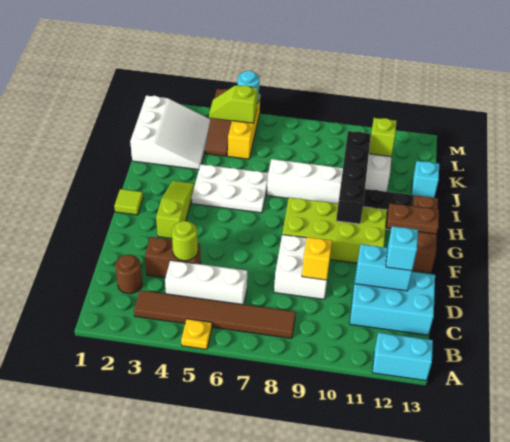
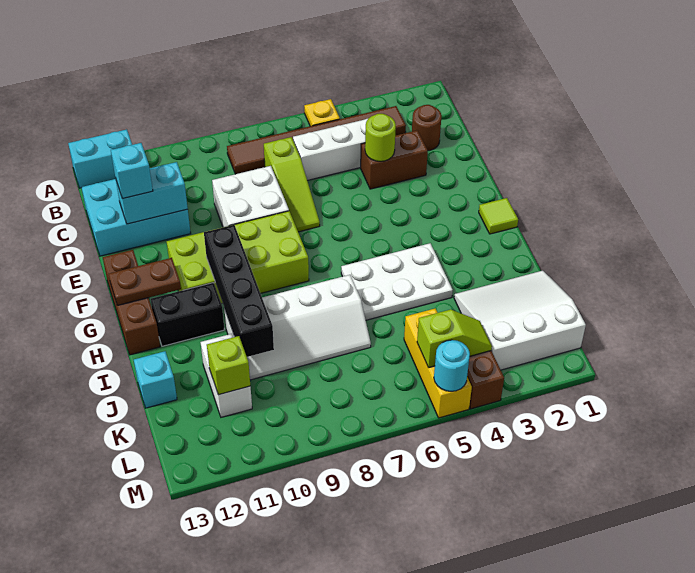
yellow brick D9 level 2 -> none
lime slope F3:H3 level 1 top F -> lime slope C7:E7 level 1 top C
white slope J1:L3 level 1 top 1 -> white slope J1:L3 level 1 top L

